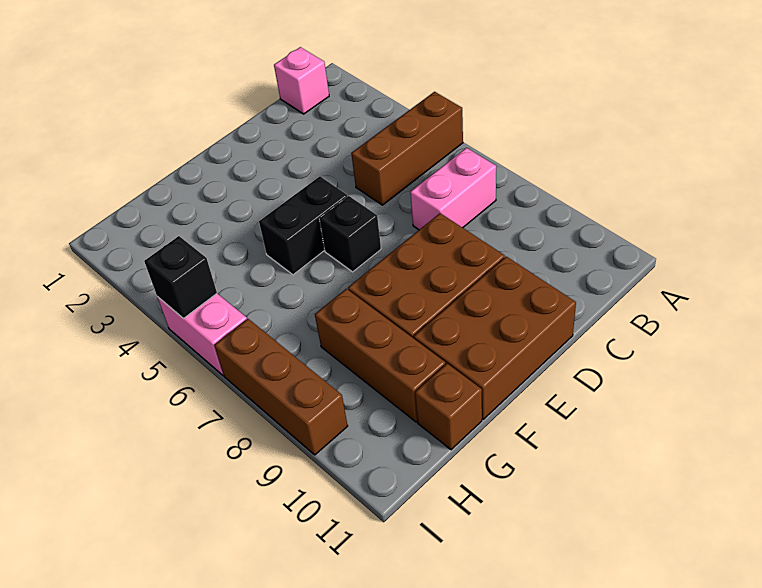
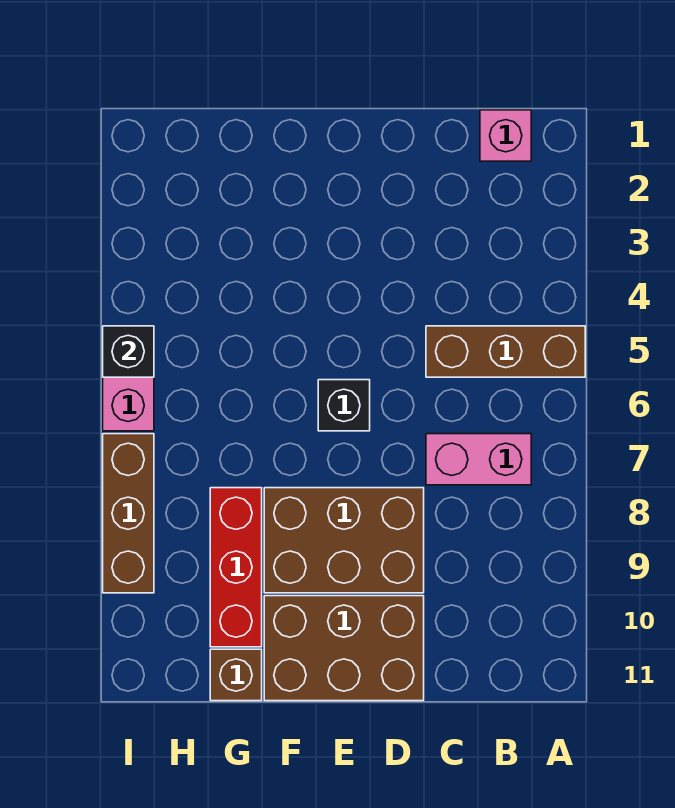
black brick E5:F5 level 1 -> none
brown brick G8:G10 level 1 -> red brick G8:G10 level 1

